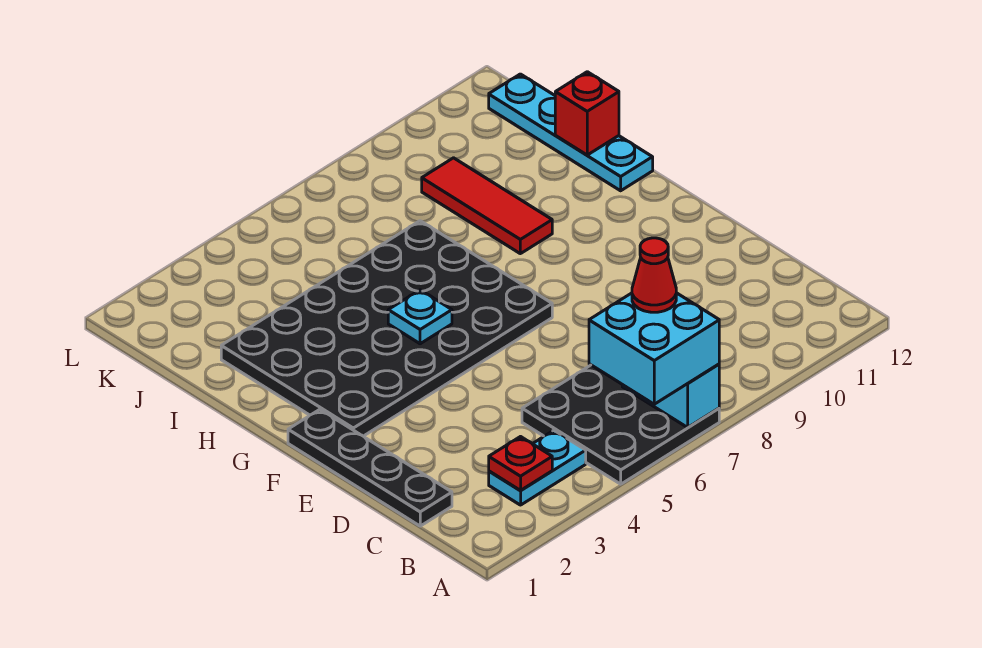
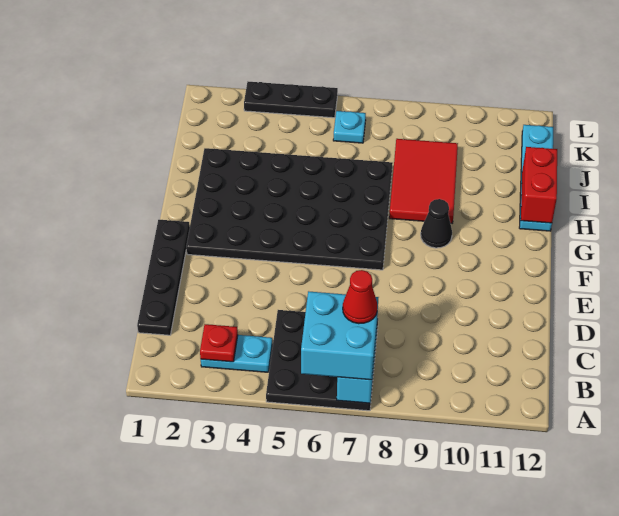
cyan plate G5 level 2 -> cyan plate K6 level 1
none -> black cone G9 level 1
red tile H9:J9 level 1 -> red tile H8:J9 level 1
red brick I12 level 2 -> red brick H12:I12 level 2
none -> black plate L3:L5 level 1

